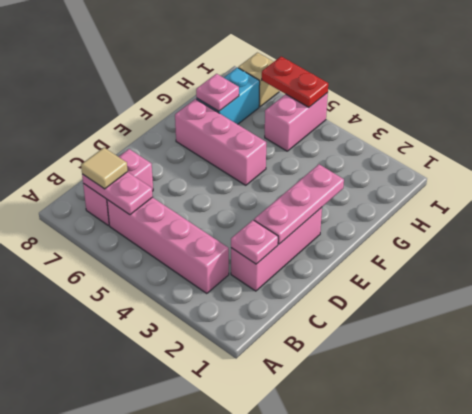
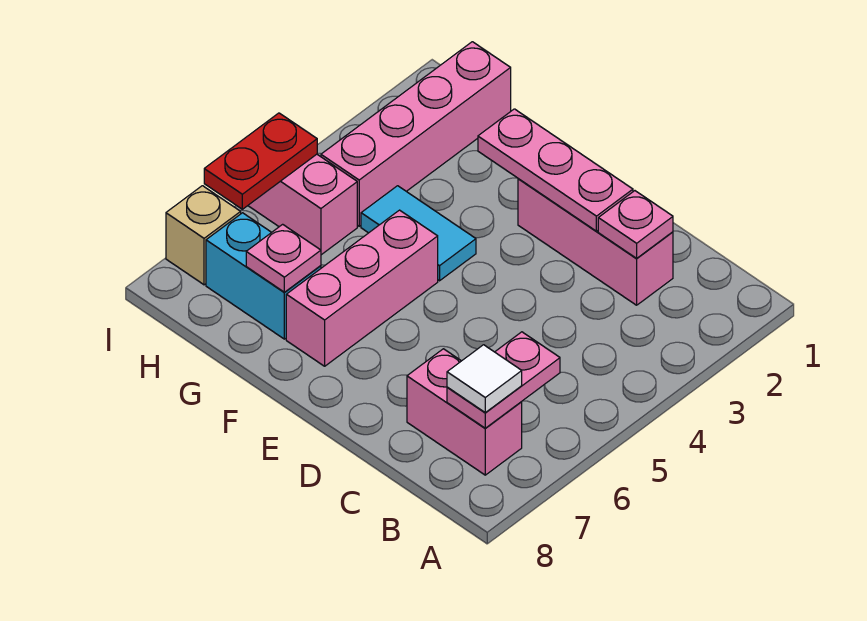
pink brick B3:B6 level 1 -> pink brick H1:H4 level 1
tan tile B7 level 3 -> white tile B7 level 3
none -> cyan tile F4:G4 level 1

